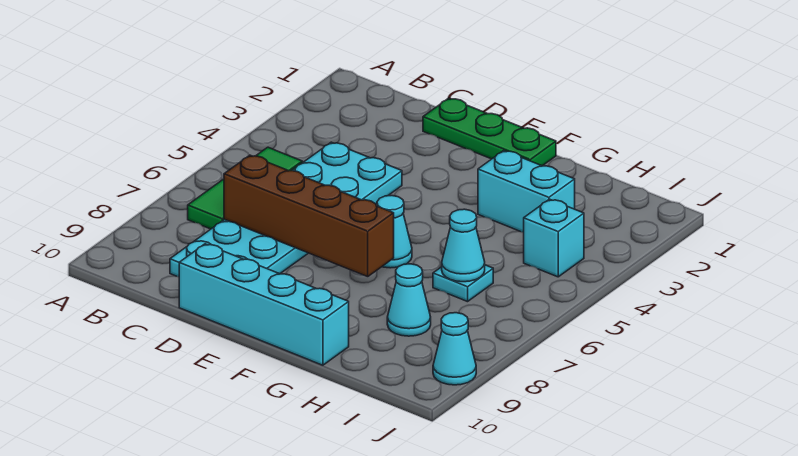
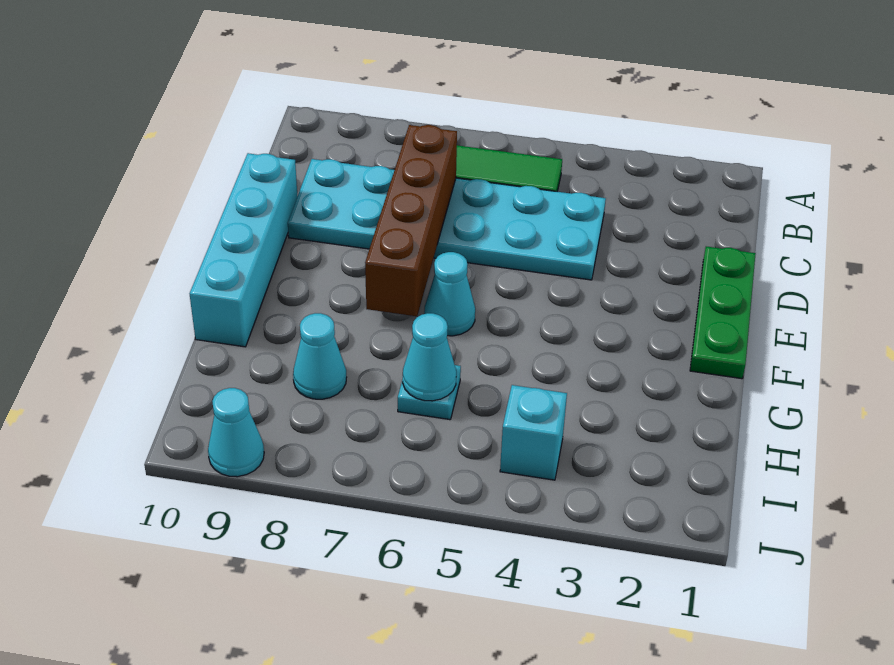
cyan brick G3:H3 level 1 -> none

